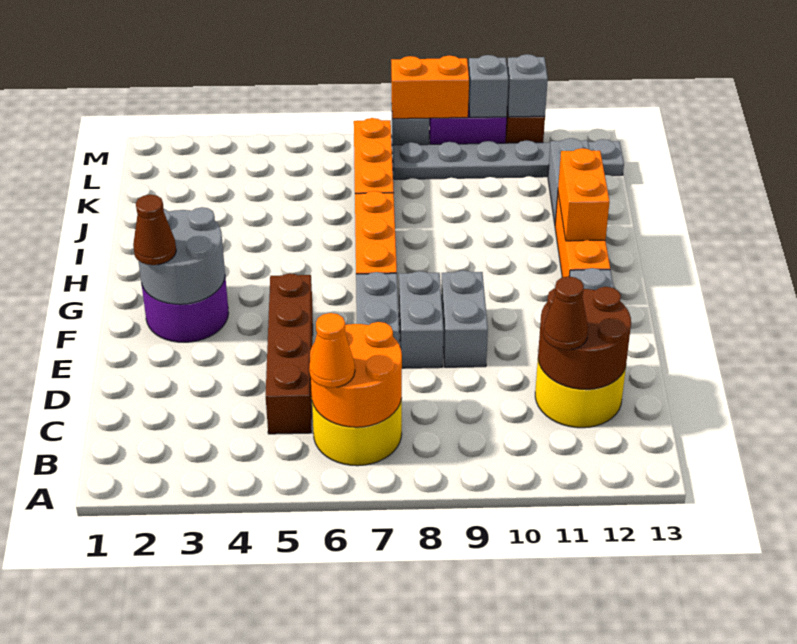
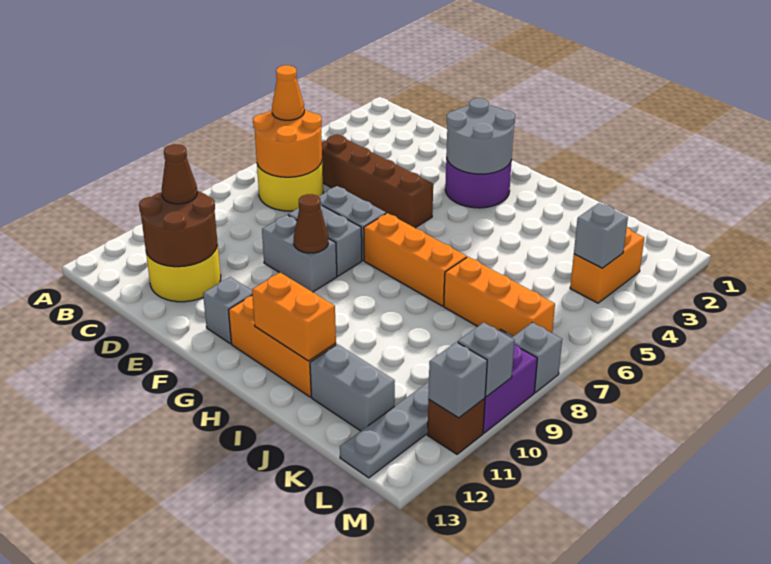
brown cone F2 level 3 -> brown cone F9 level 2
none -> grey brick L4 level 2
orange brick M8:M9 level 2 -> orange brick L3:L4 level 1

